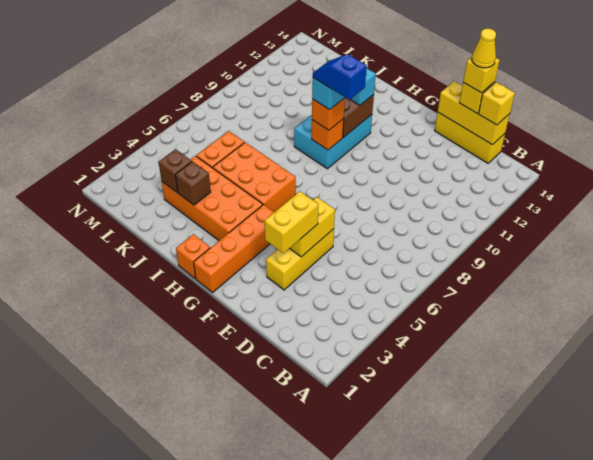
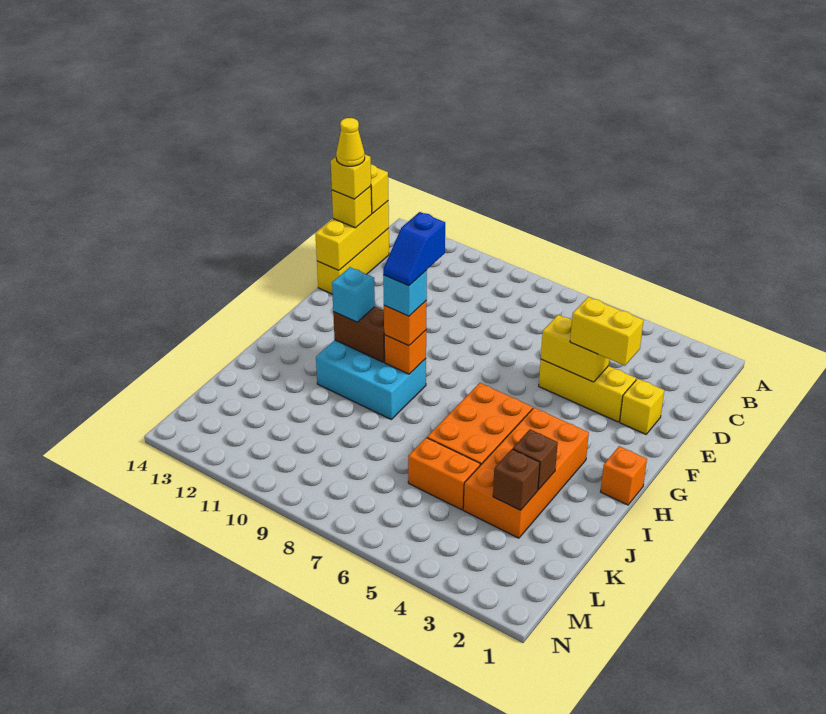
none -> yellow brick E2 level 1
orange brick G1:G4 level 1 -> none

